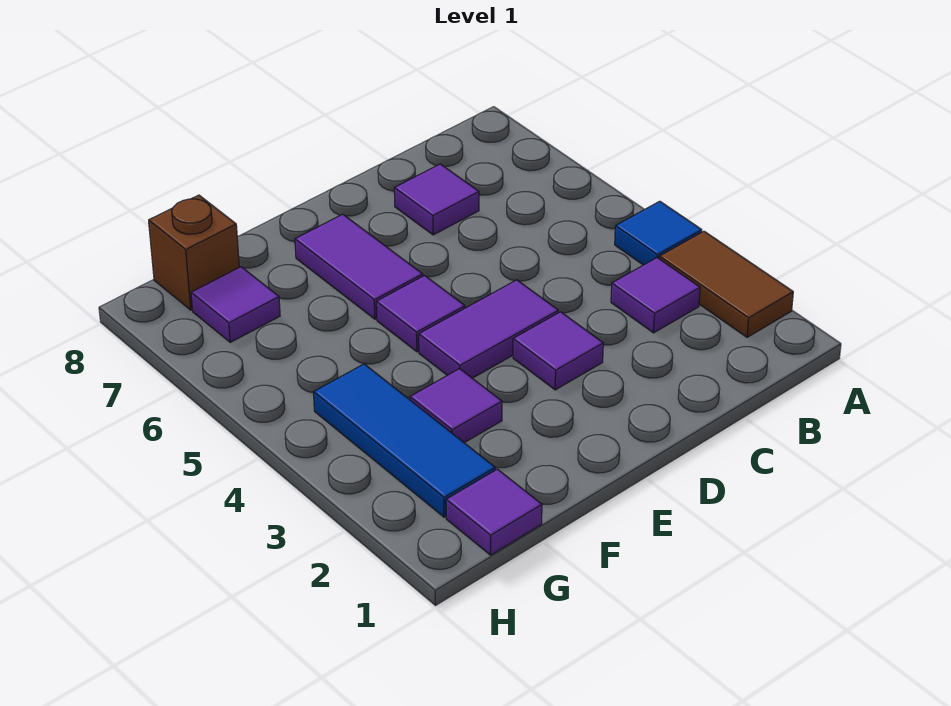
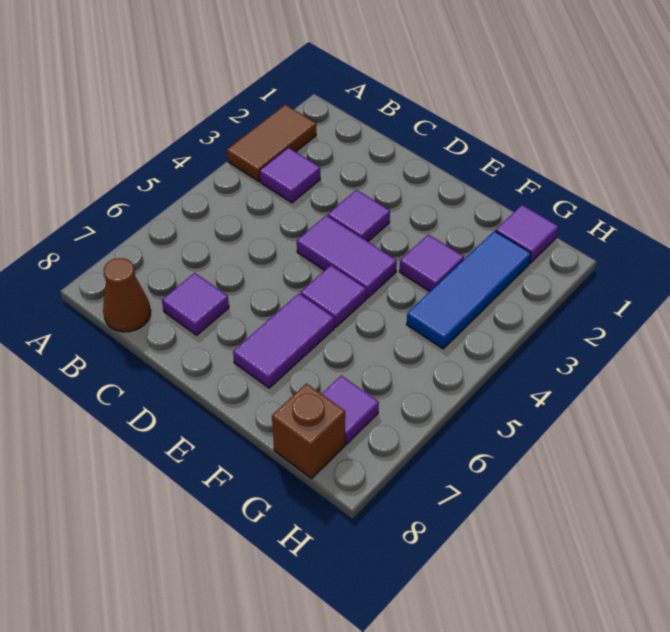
blue tile A4 level 1 -> none
none -> brown cone B8 level 1

